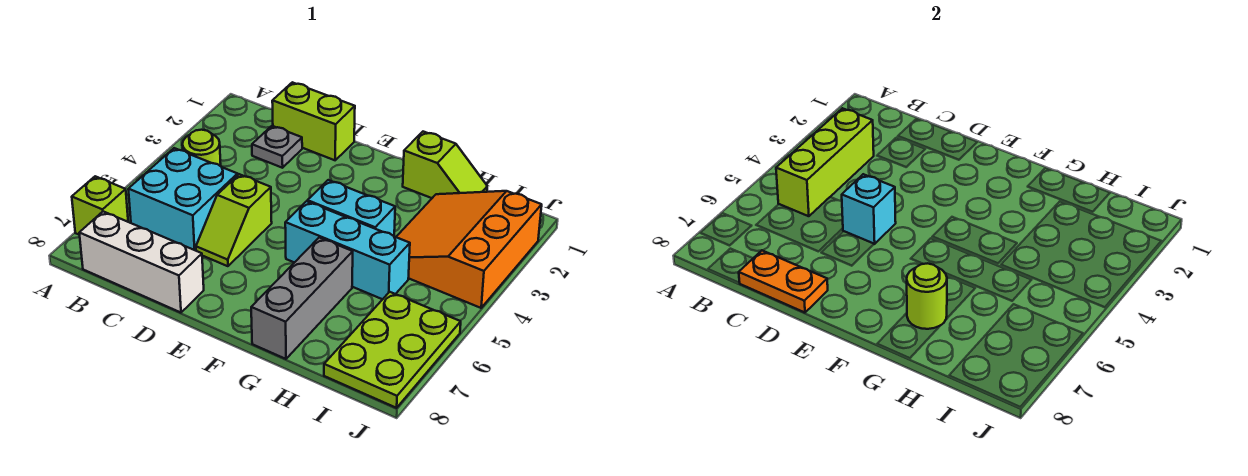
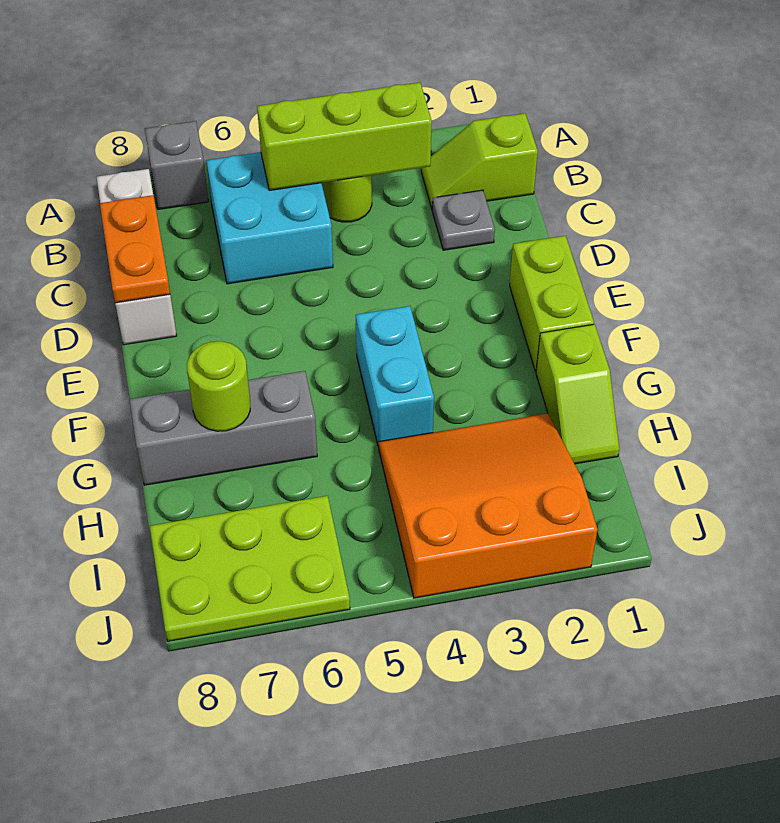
lime brick A7 level 1 -> grey brick A7 level 1
lime brick C1:D1 level 1 -> lime brick E1:F1 level 1
lime slope D5:D6 level 1 top 5 -> lime slope B1:B2 level 1 top 1
cyan brick D5 level 2 -> none
cyan brick F5:H5 level 1 -> none

